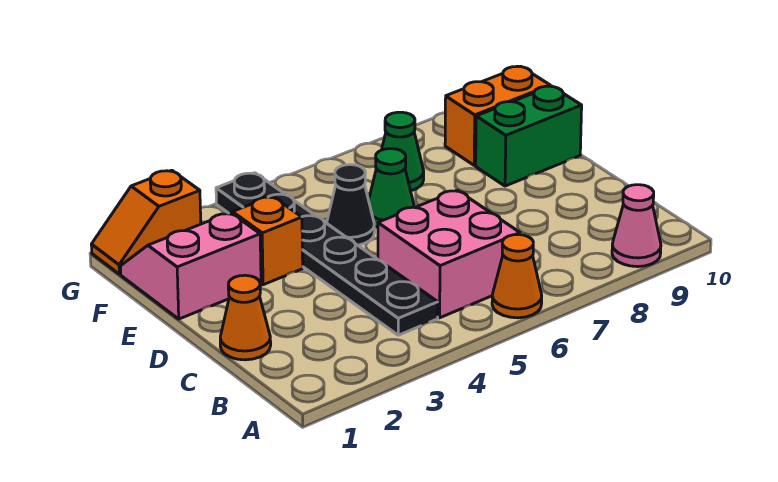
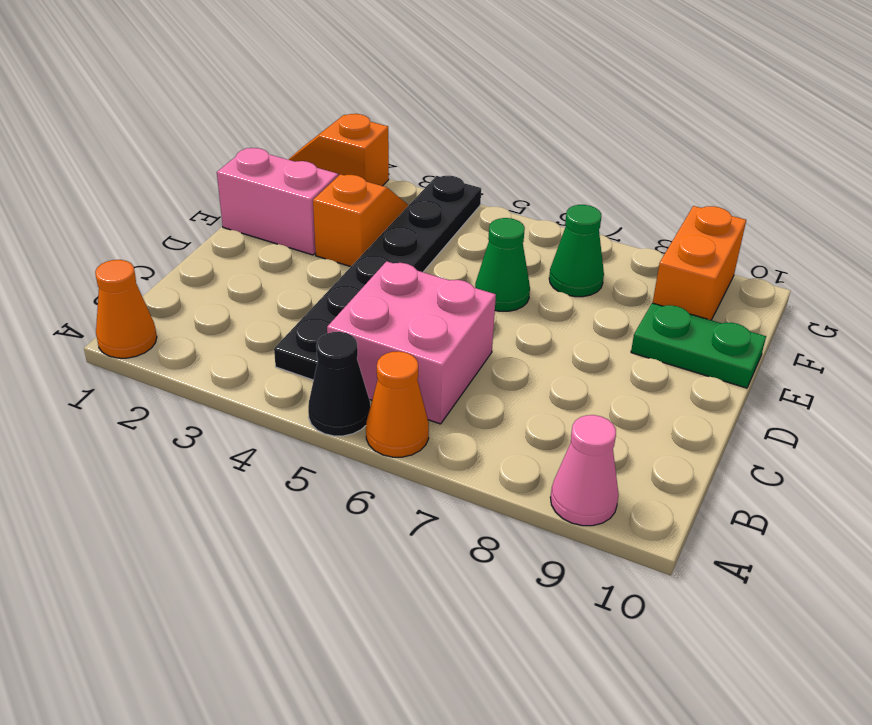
orange cone C1 level 1 -> orange cone A1 level 1
black cone E5 level 1 -> black cone A5 level 1
green brick E9:E10 level 1 -> green plate E9:E10 level 1
orange brick F9:F10 level 1 -> orange brick F9:G9 level 1

